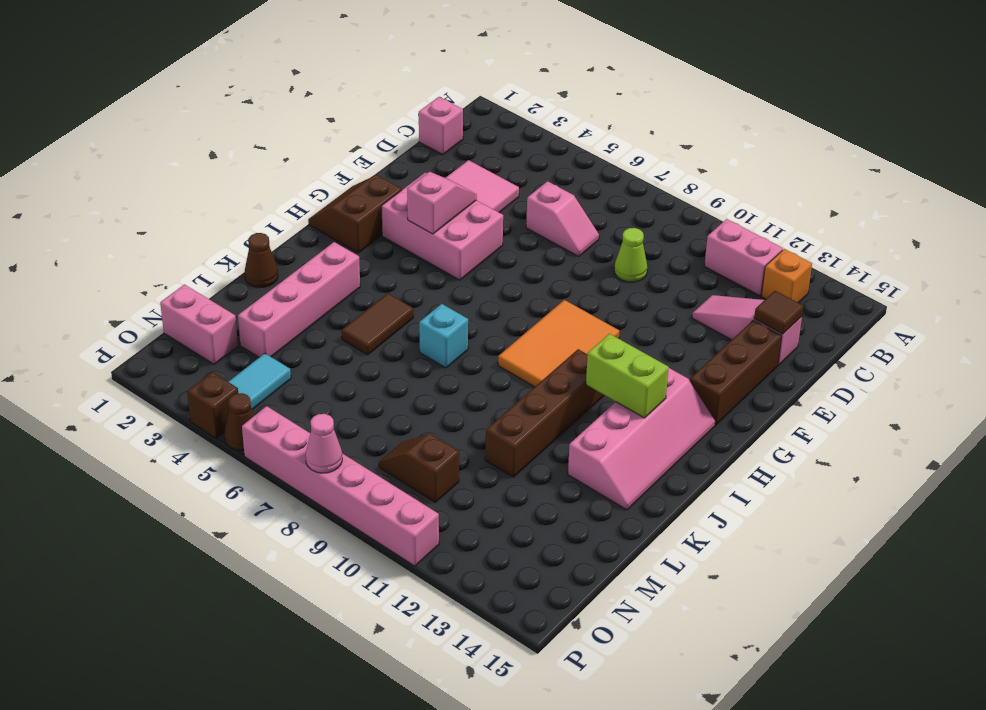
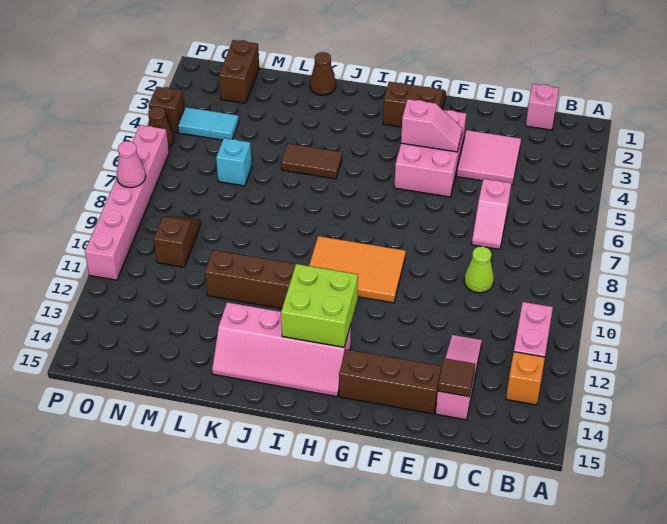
lime brick I12:I13 level 2 -> lime brick H12:I13 level 2
pink brick J3:M3 level 1 -> none
cyan brick J7 level 1 -> cyan brick M6 level 1
pink brick N1:N2 level 1 -> brown brick N1:N2 level 1

